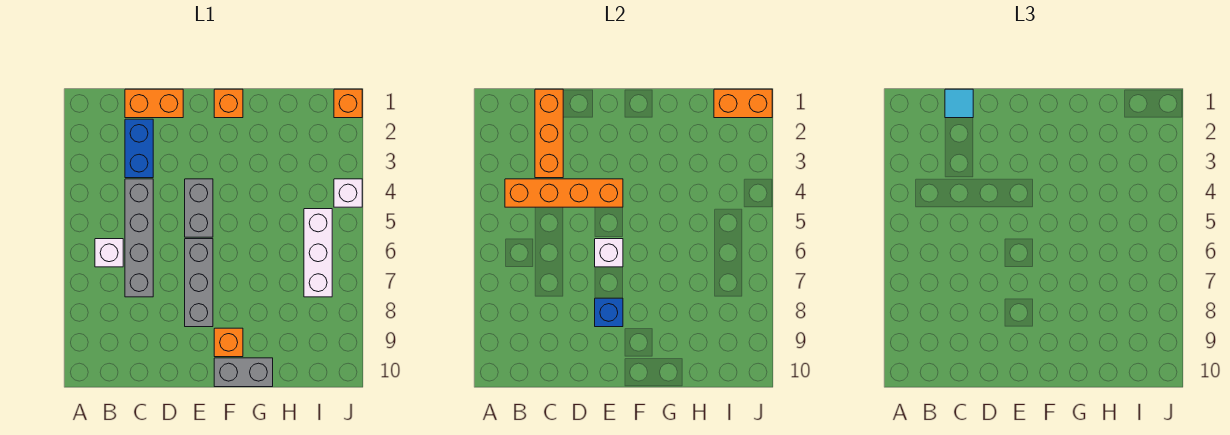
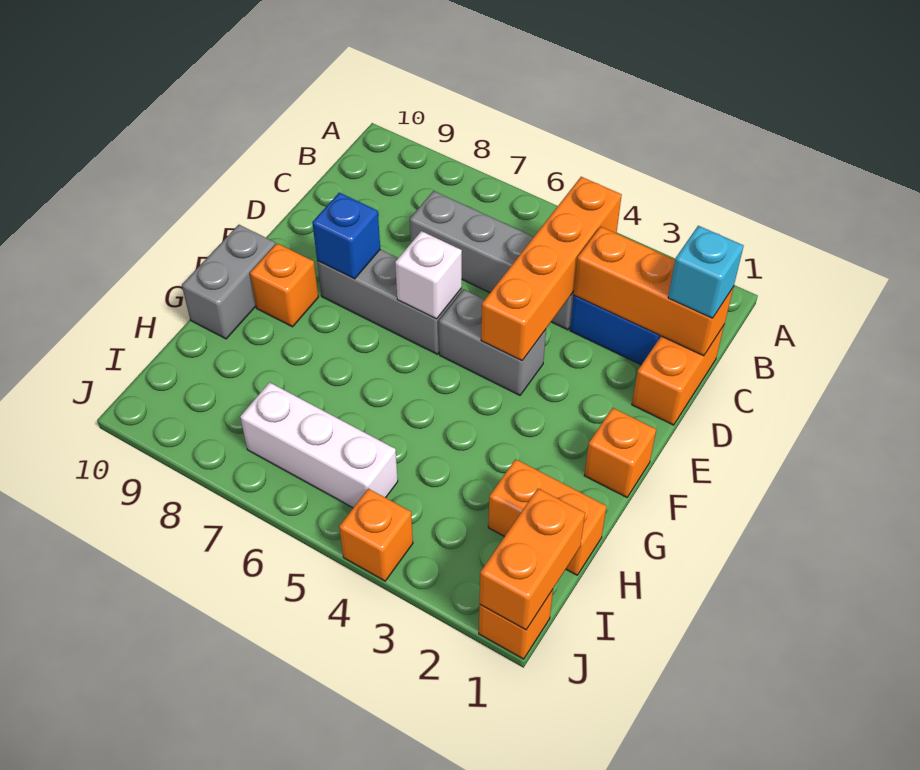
white brick B6 level 1 -> none
cyan tile C1 level 3 -> cyan brick C1 level 3
none -> orange brick H1:H2 level 1
white brick J4 level 1 -> orange brick J4 level 1

